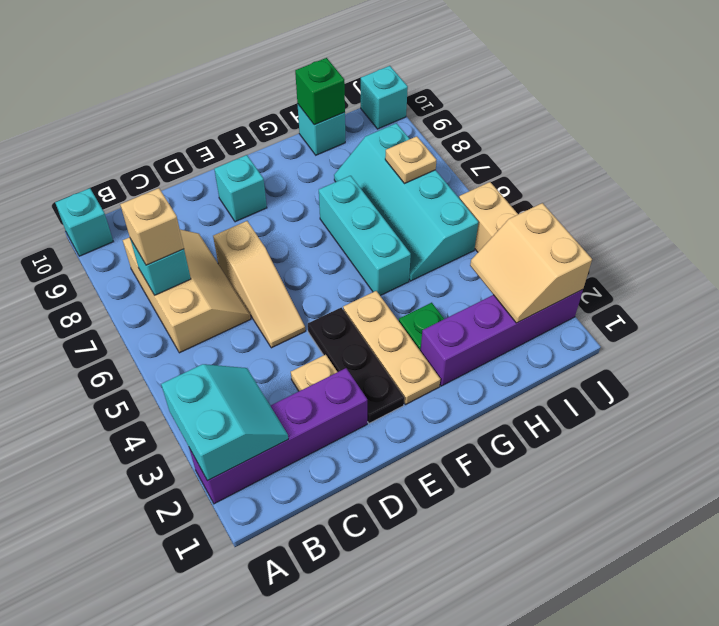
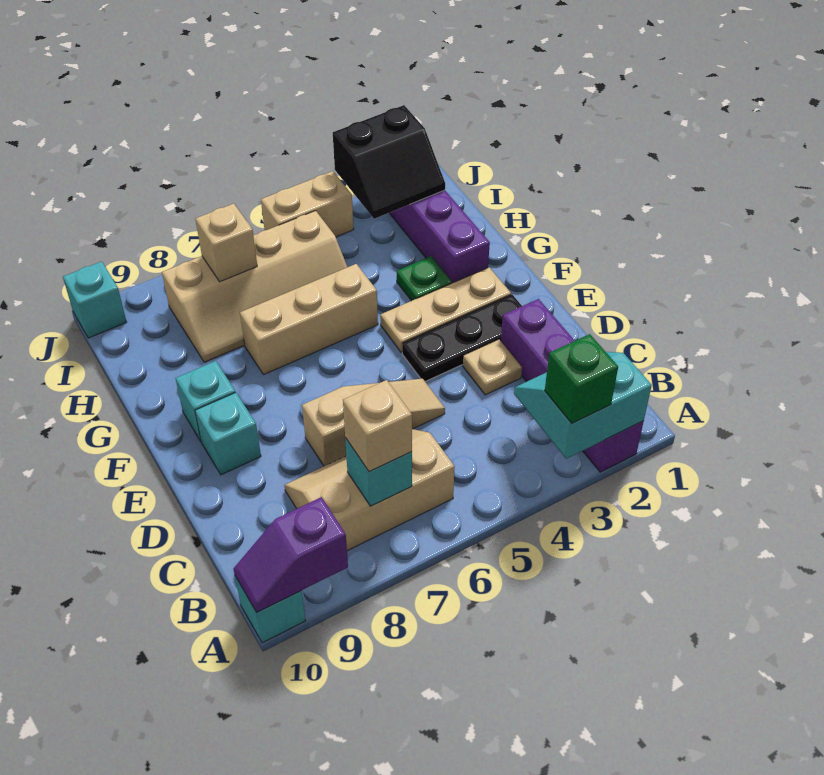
none -> purple slope A9:A10 level 2 top 9
cyan brick G5:G7 level 1 -> tan brick G5:G7 level 1
cyan slope H5:I8 level 1 top I -> tan slope H5:I8 level 1 top I
cyan brick H10 level 1 -> cyan brick F9 level 1
green brick H10 level 2 -> green brick A3 level 3
tan slope I2:J3 level 2 top J -> black slope I2:J3 level 2 top J
tan plate I7 level 2 -> tan brick I7 level 2

